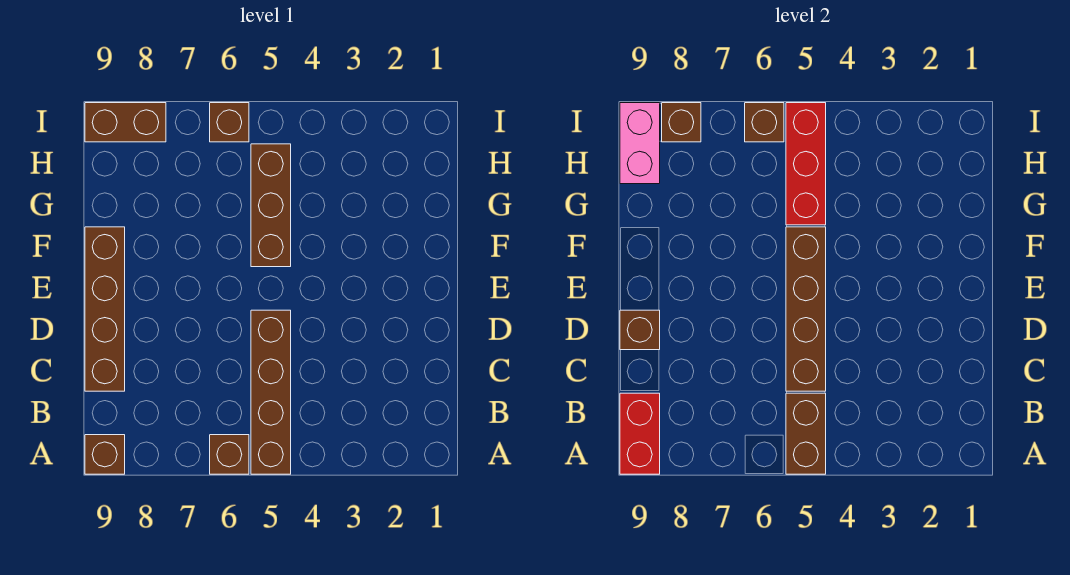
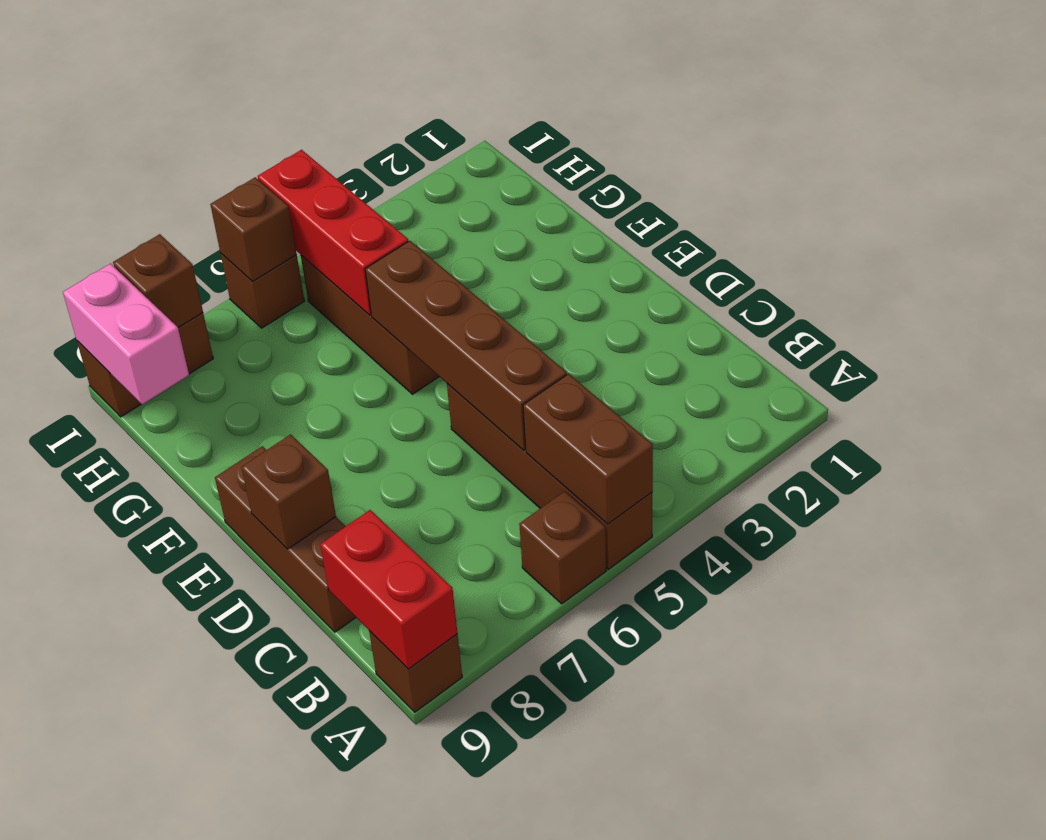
brown brick C9:F9 level 1 -> brown brick C9:E9 level 1

